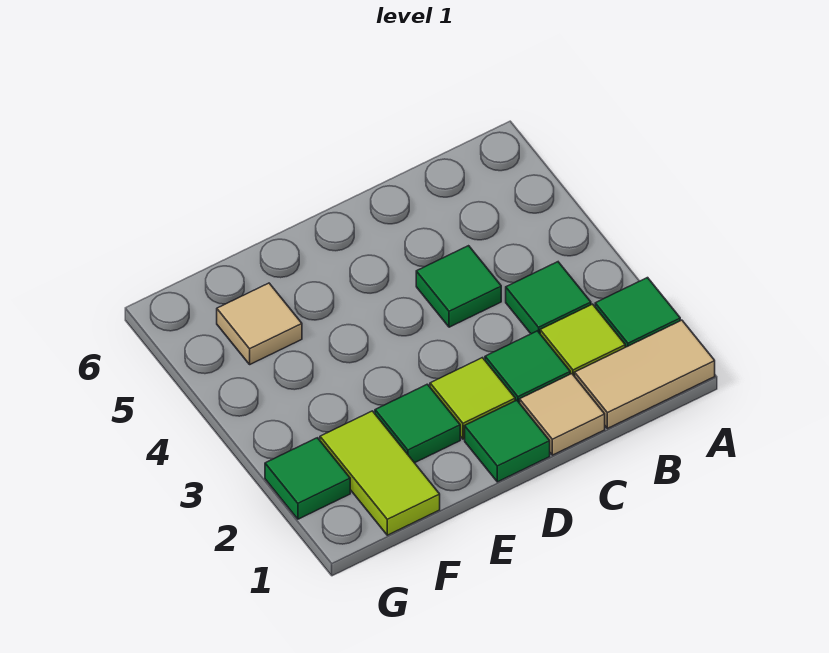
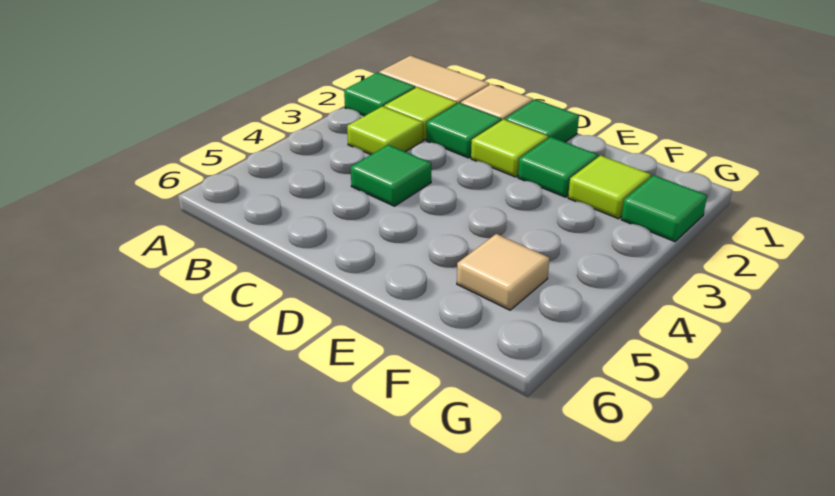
green tile B3 level 1 -> lime tile B3 level 1
lime tile F1:F2 level 1 -> lime tile F2 level 1

